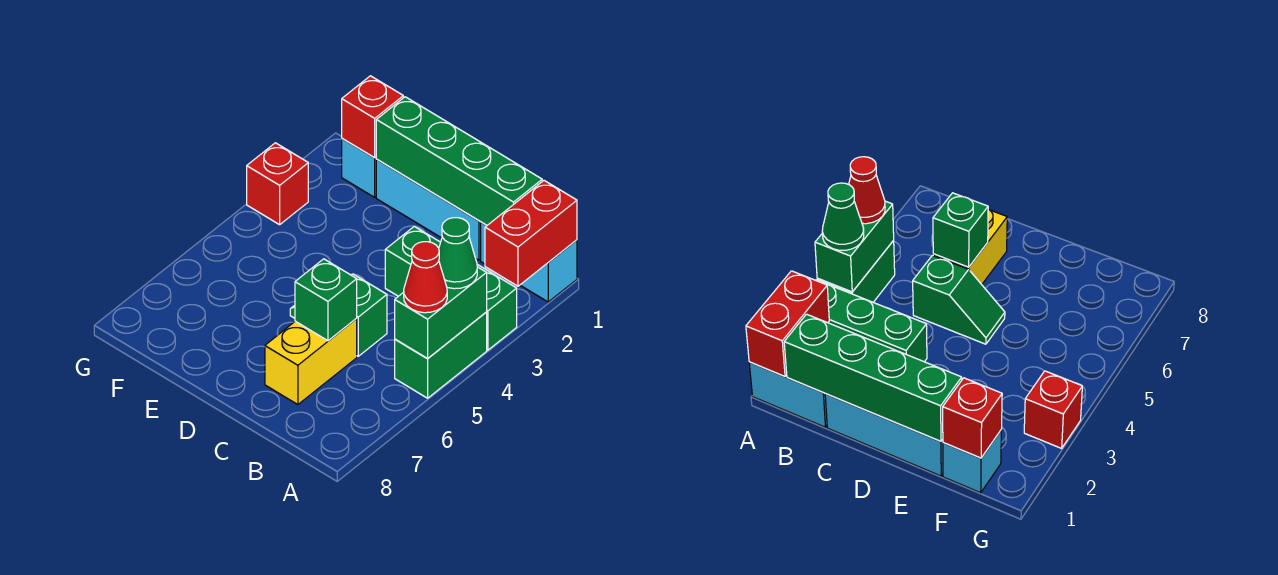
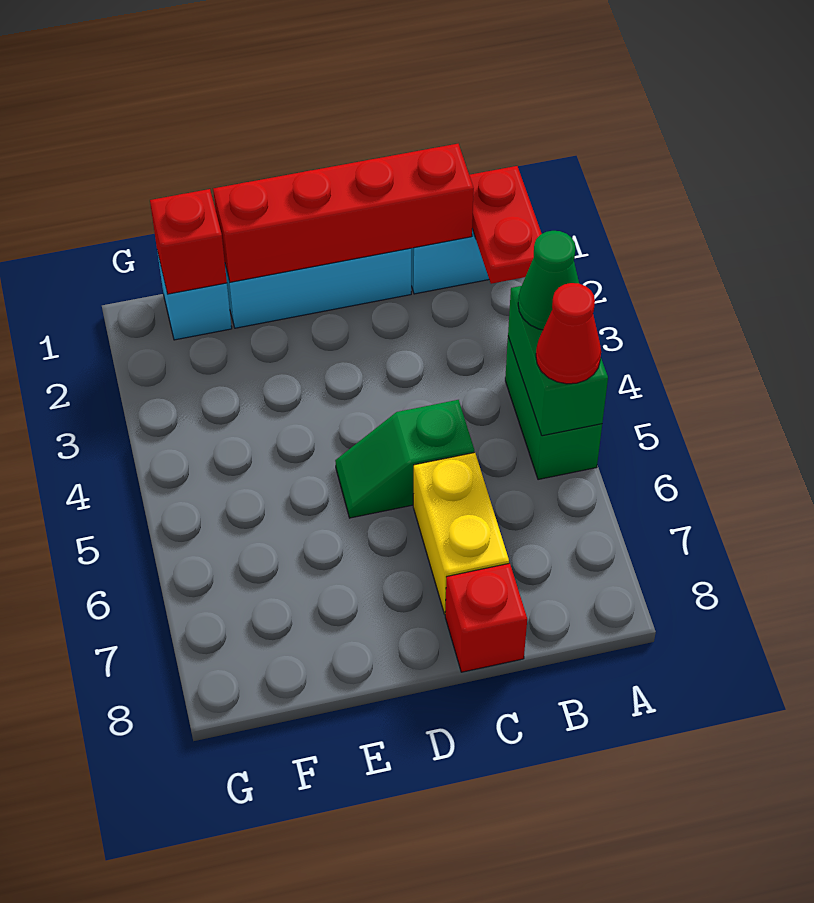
red brick A1:A2 level 2 -> red plate A1:A2 level 2
green brick A3:C3 level 1 -> none
green brick B1:E1 level 2 -> red brick B1:E1 level 2
green brick C6 level 2 -> none
red brick G3 level 1 -> red brick C8 level 1

